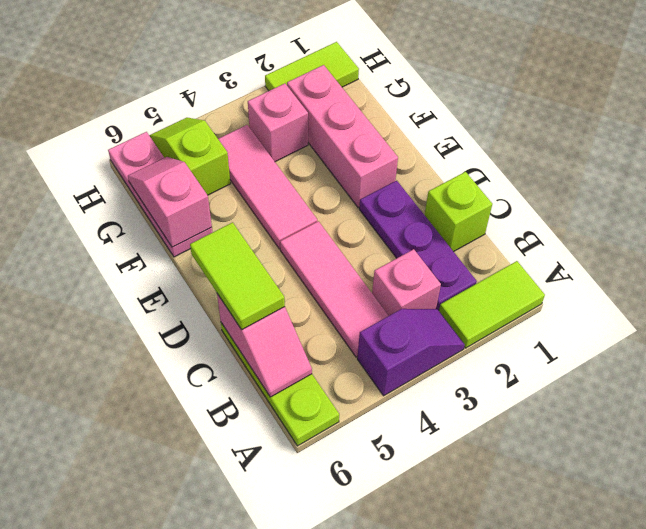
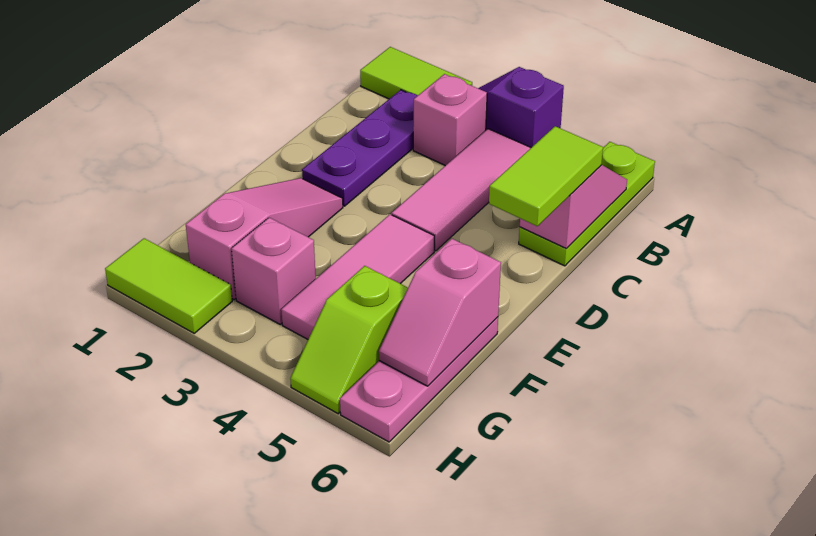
lime brick C1 level 1 -> none
pink brick E2:G2 level 1 -> pink slope E2:G2 level 1 top G

